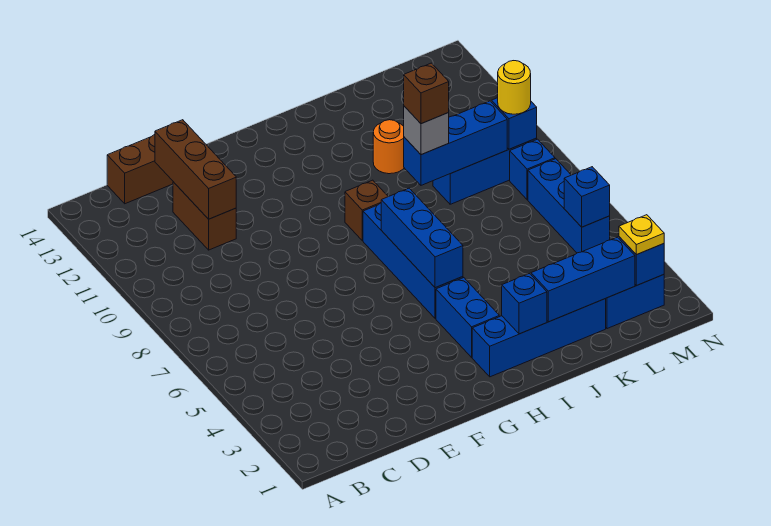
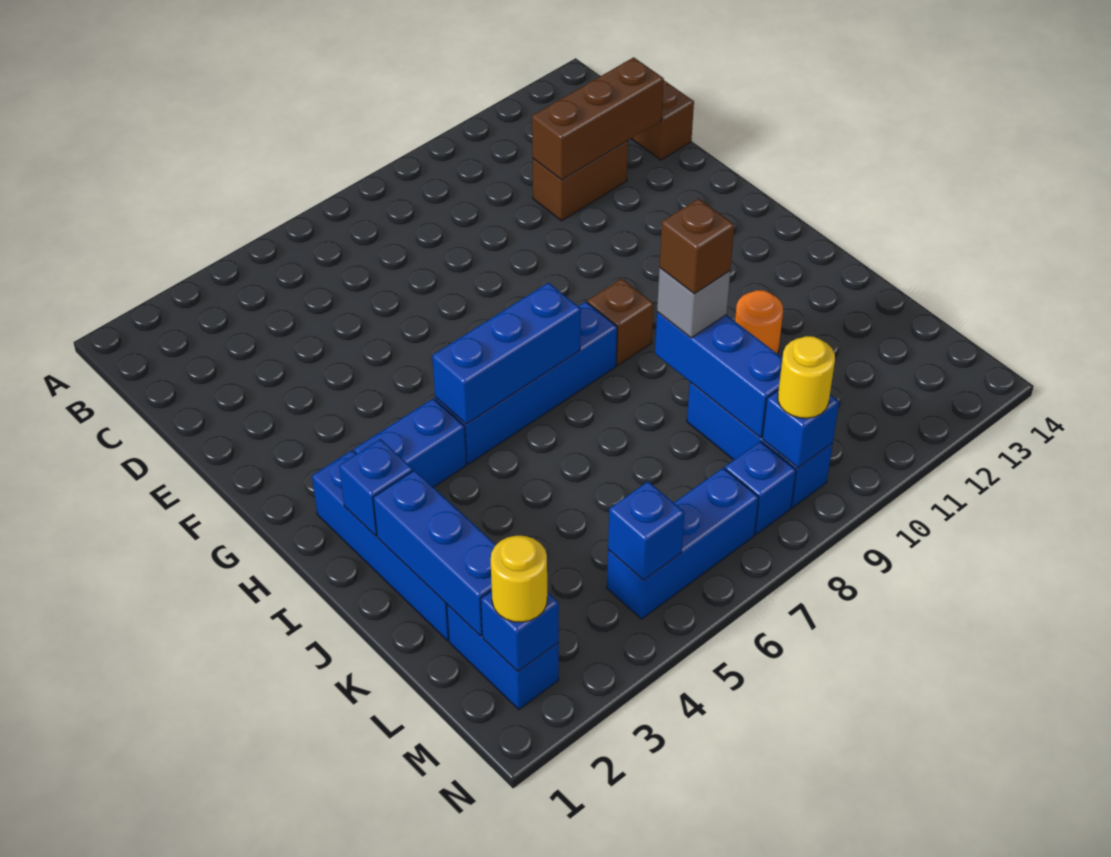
yellow plate M2 level 3 -> yellow round brick M2 level 3

